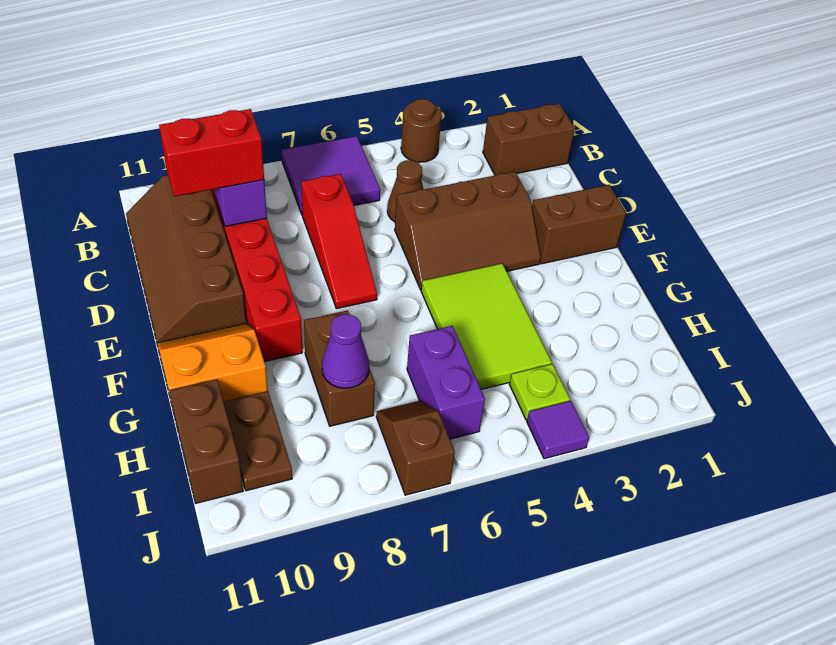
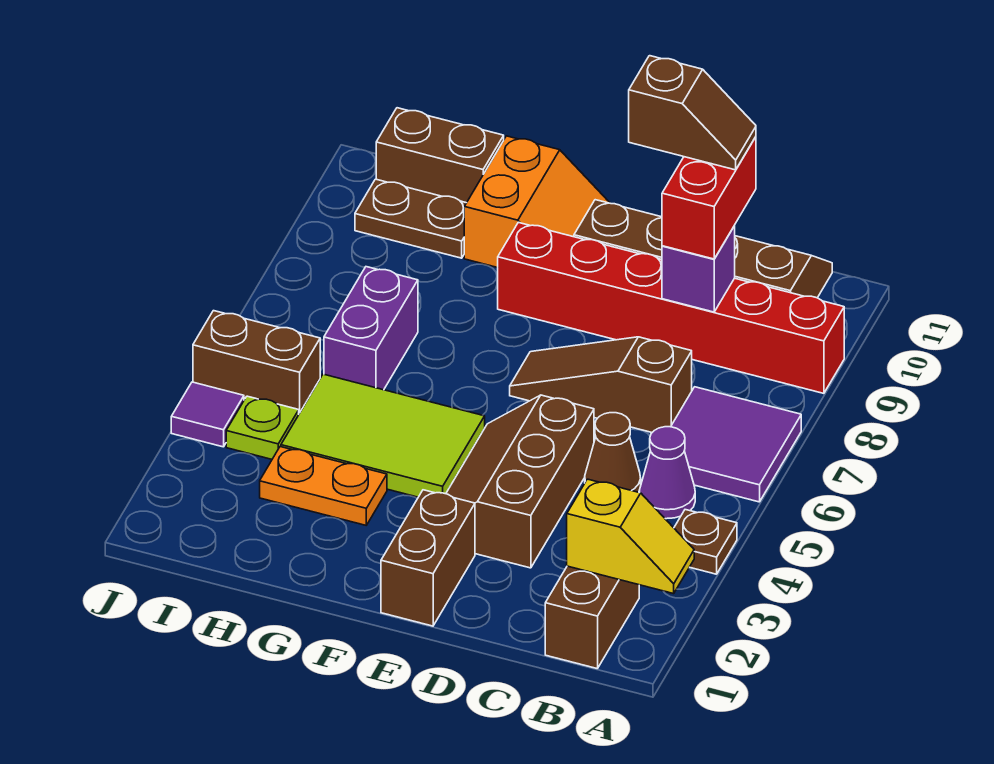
none -> yellow slope A2:B2 level 2 top B
brown round brick A4 level 1 -> brown plate A4 level 1
red slope C7:E7 level 1 top C -> brown slope C7:E7 level 1 top C
none -> orange plate G3:H3 level 1
brown brick G8:H8 level 1 -> brown brick I5:J5 level 1
purple brick H6:I6 level 1 -> purple brick H6:H7 level 1
purple cone H8 level 2 -> purple cone B5 level 1
brown slope I7:J7 level 1 top J -> brown slope C10:D10 level 4 top D

